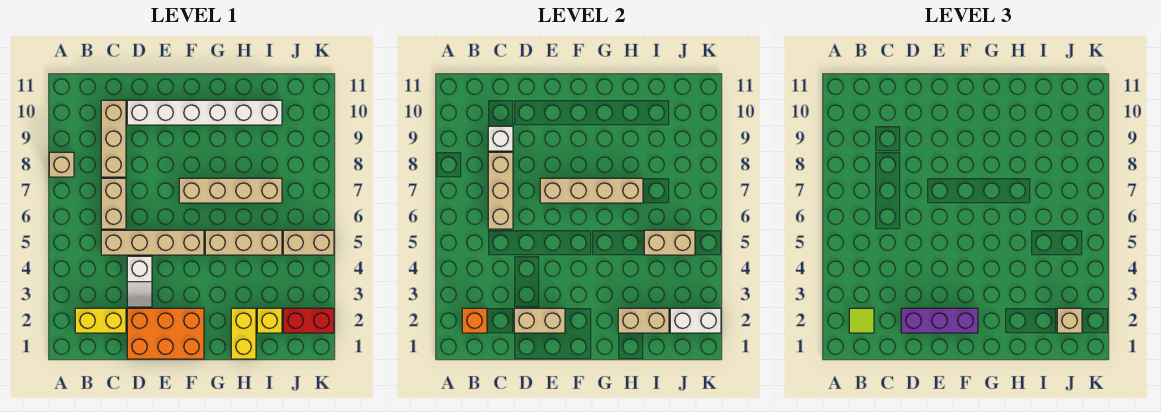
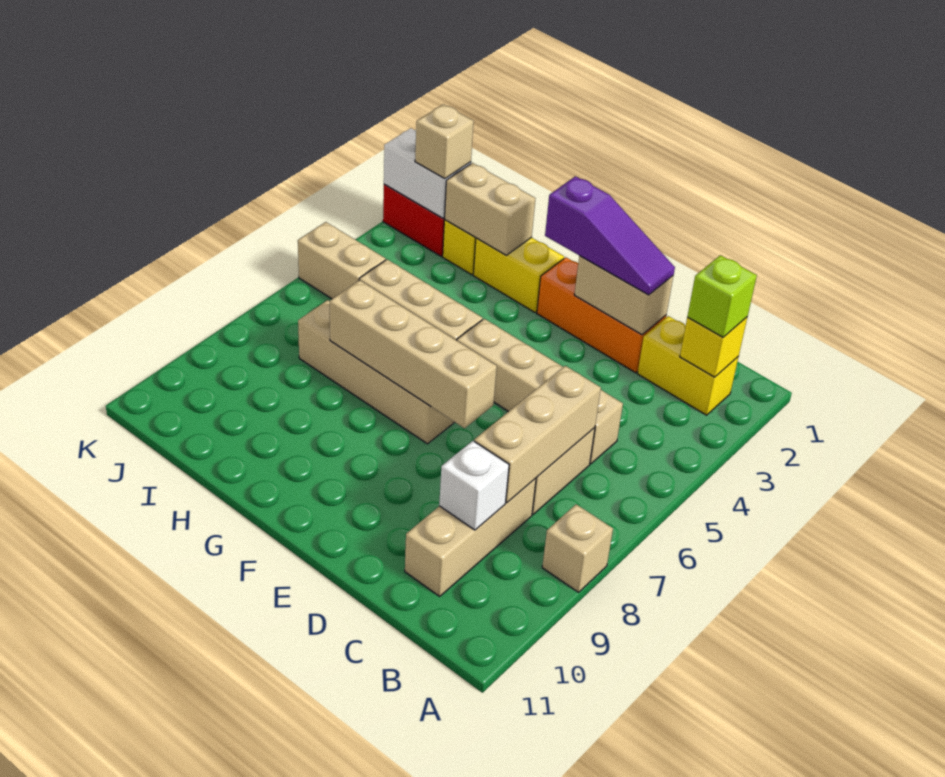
orange brick B2 level 2 -> yellow brick B2 level 2
lime tile B2 level 3 -> lime brick B2 level 3
orange brick D1:F2 level 1 -> orange brick D2:F2 level 1
purple brick D2:F2 level 3 -> purple slope D2:F2 level 3 top F
white slope D3:D4 level 1 top 4 -> none
white brick D10:I10 level 1 -> none
yellow brick H1:H2 level 1 -> yellow brick G2:H2 level 1
tan brick I5:J5 level 2 -> none

